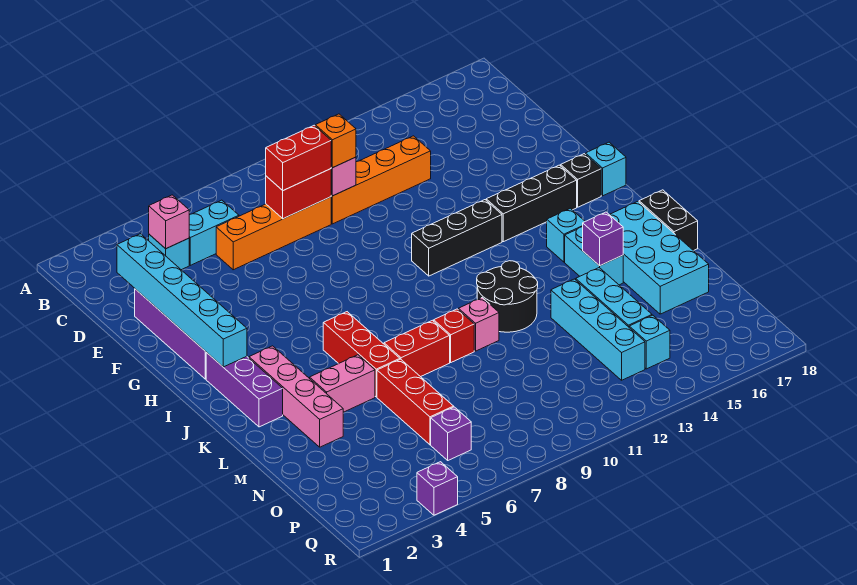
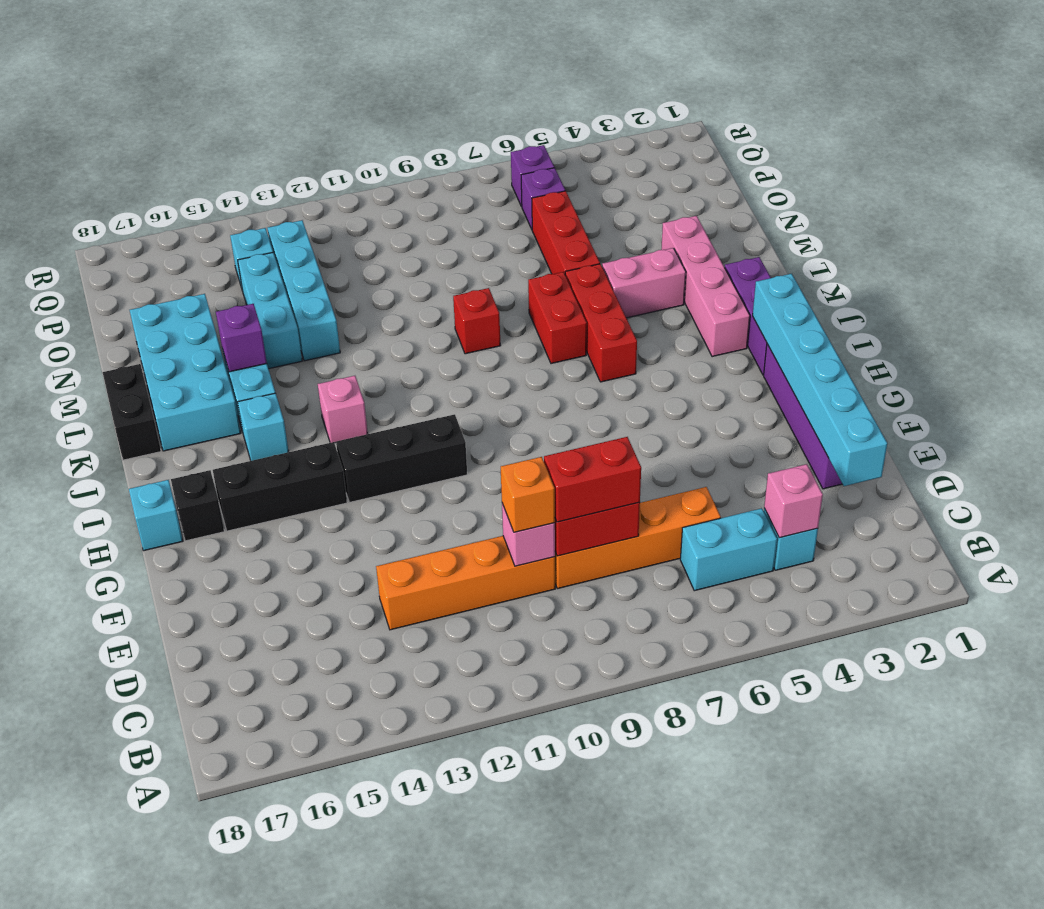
black round brick K11:L12 level 1 -> none
red brick L7:L8 level 1 -> red brick K7:L7 level 1
pink brick L10 level 1 -> pink brick J13 level 1
purple brick R4 level 1 -> purple brick Q6 level 1

